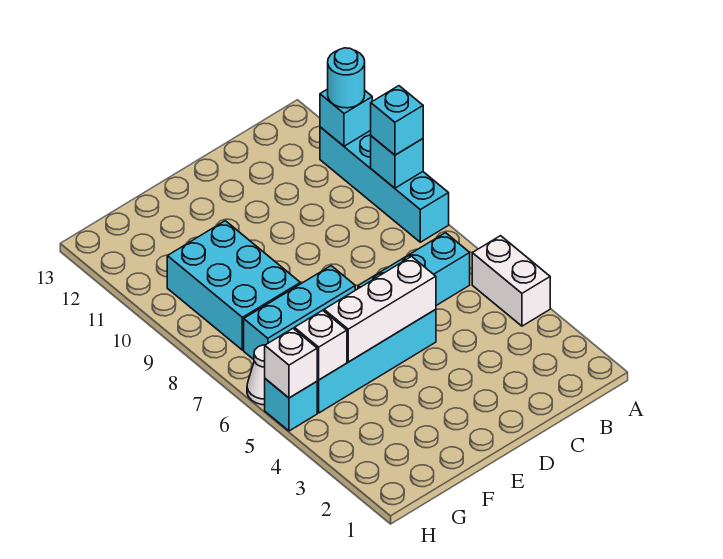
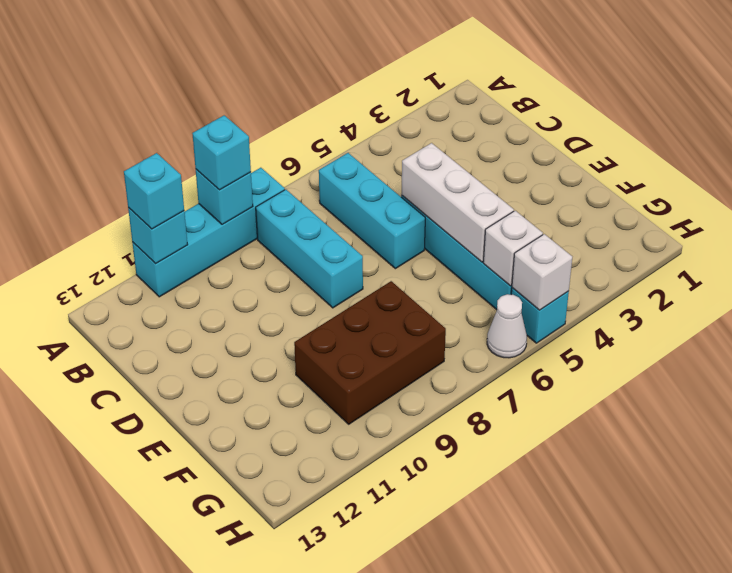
white brick A4:A5 level 1 -> none
cyan round brick A11 level 3 -> cyan brick A11 level 3
cyan brick E7:G7 level 1 -> cyan brick B8:D8 level 1
cyan brick F8:G10 level 1 -> brown brick F8:G10 level 1

